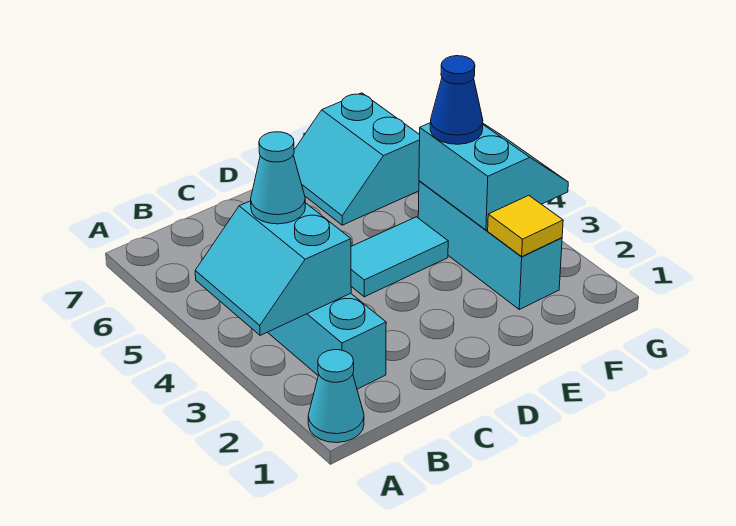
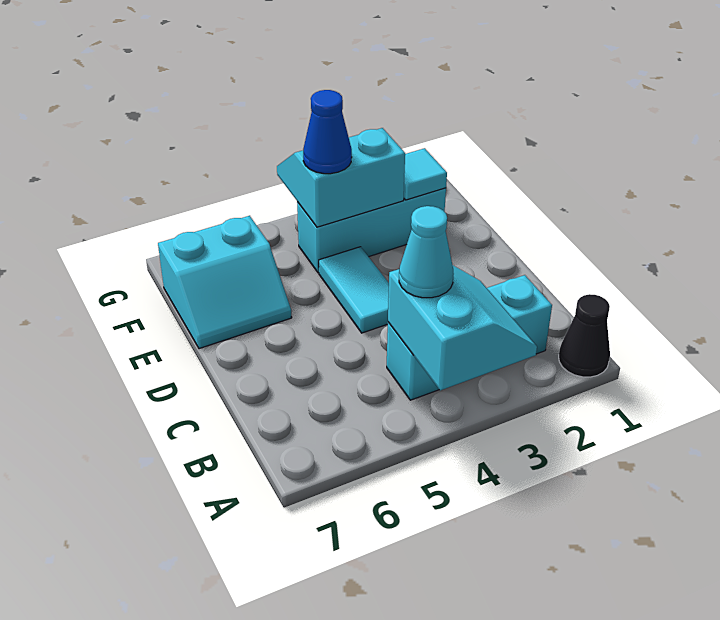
cyan cone A1 level 1 -> black cone A1 level 1
cyan slope A3:B4 level 2 top B -> cyan slope A3:B4 level 2 top 4
yellow tile F2 level 2 -> cyan tile F2 level 2

